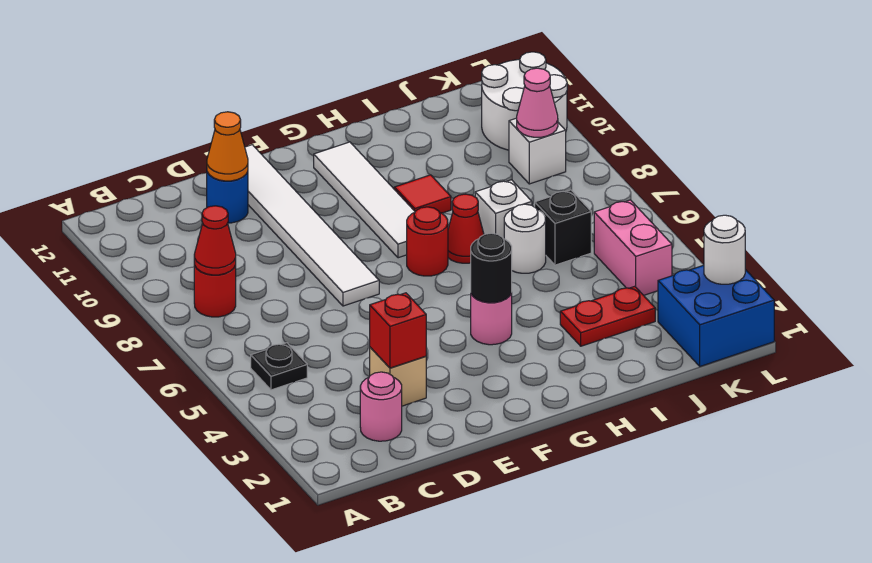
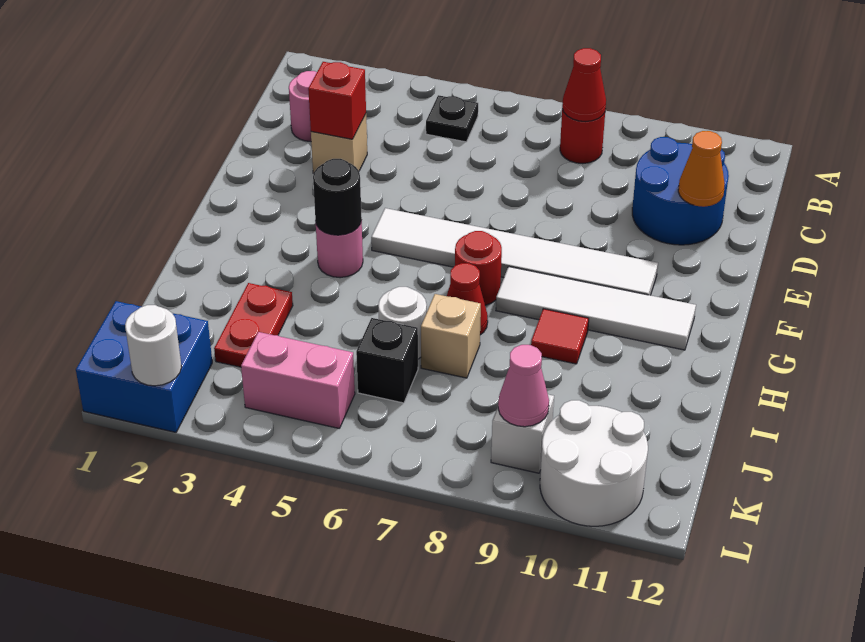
blue round brick D11 level 1 -> blue round brick C10:D11 level 1
white tile E7:E12 level 1 -> white tile F5:F10 level 1
white brick I7 level 1 -> tan brick I7 level 1

